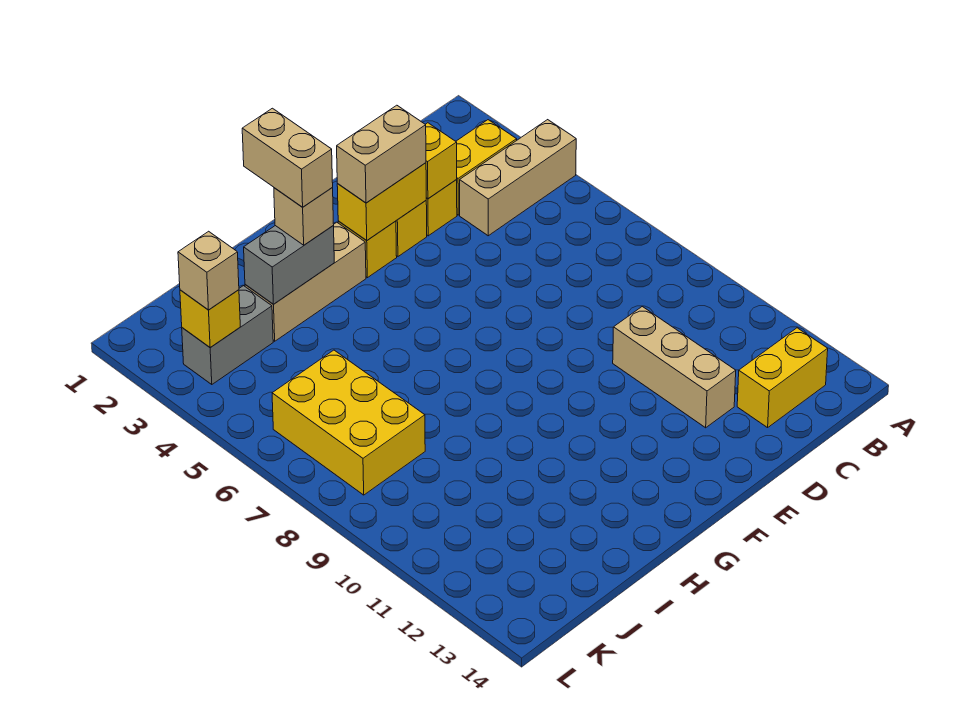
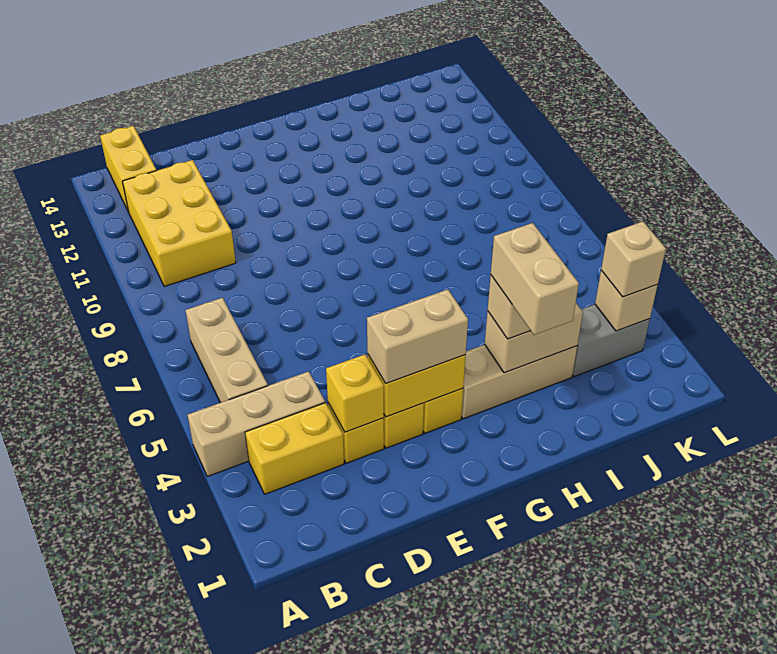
yellow brick B13:C13 level 1 -> yellow brick B13:B14 level 1
tan brick D10:D12 level 1 -> tan brick B5:B7 level 1
grey brick H3:I3 level 2 -> tan brick H3:I3 level 2
yellow brick J6:K8 level 1 -> yellow brick B10:C12 level 1
yellow brick K3 level 2 -> tan brick K3 level 2

